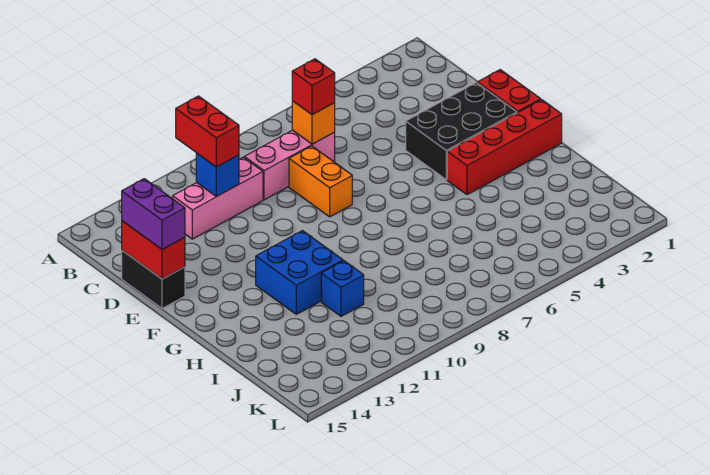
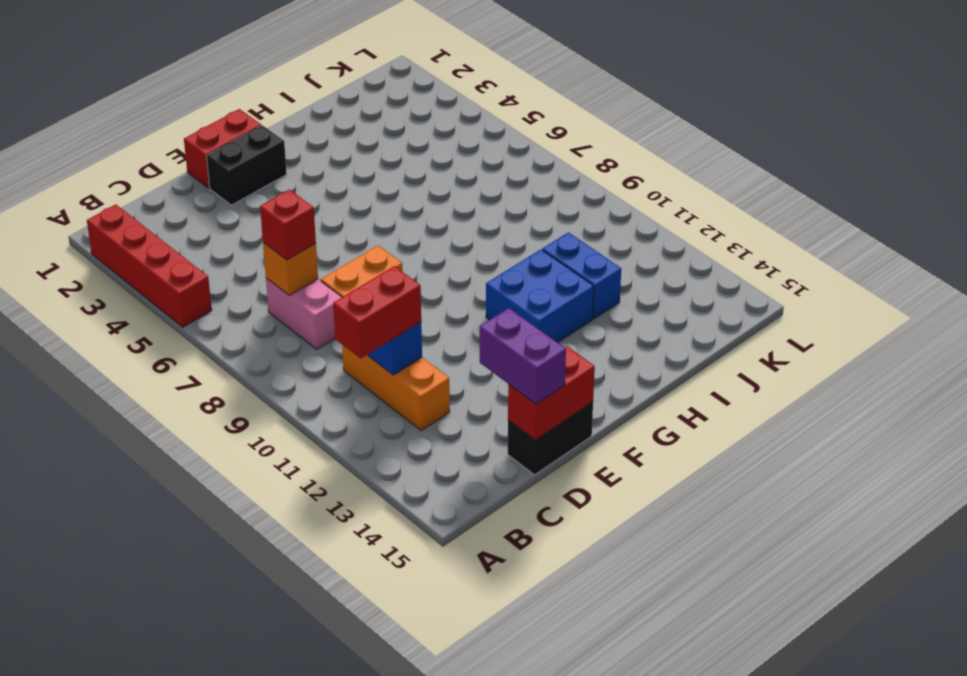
pink brick C7:C9 level 1 -> pink brick C7:C8 level 1
pink brick C10:C12 level 1 -> orange brick C10:C12 level 1
purple brick D15:E15 level 3 -> purple brick D14:D15 level 3
black brick E2:F4 level 1 -> black brick E2:F2 level 1
red brick G1:G4 level 1 -> red brick A2:A5 level 1
blue brick I11 level 1 -> blue brick I11:I12 level 1

